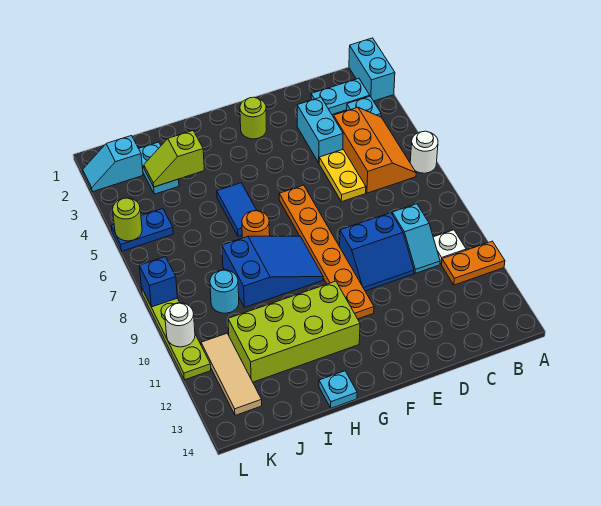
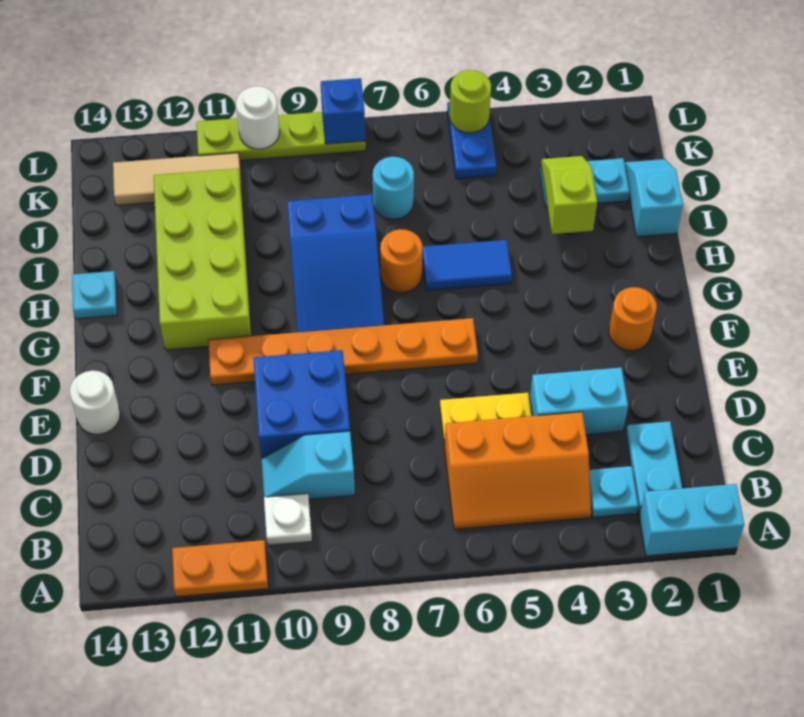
white round brick A6 level 1 -> white round brick E14 level 1
orange plate A11:B11 level 1 -> orange plate A11:A12 level 1
blue slope D9:E10 level 1 top 9 -> blue brick D9:E10 level 1
lime round brick F2 level 1 -> orange round brick F2 level 1
cyan round brick J9 level 1 -> cyan round brick J7 level 1
cyan slope K2:L2 level 1 top K -> cyan slope I1:J1 level 1 top I

